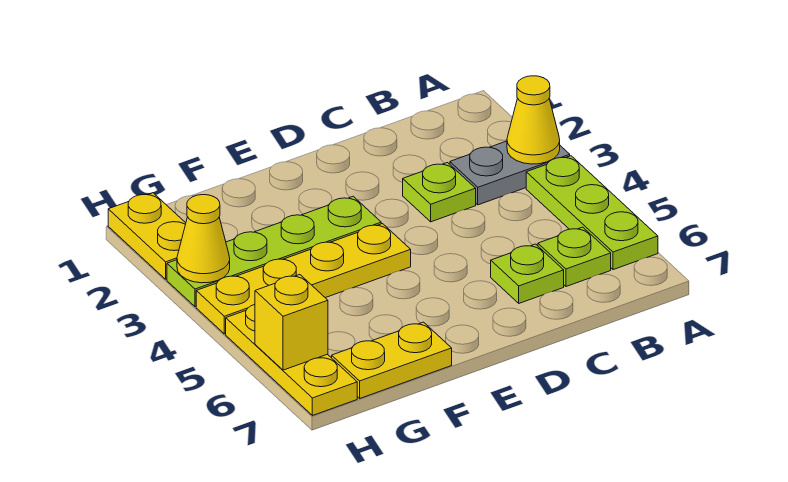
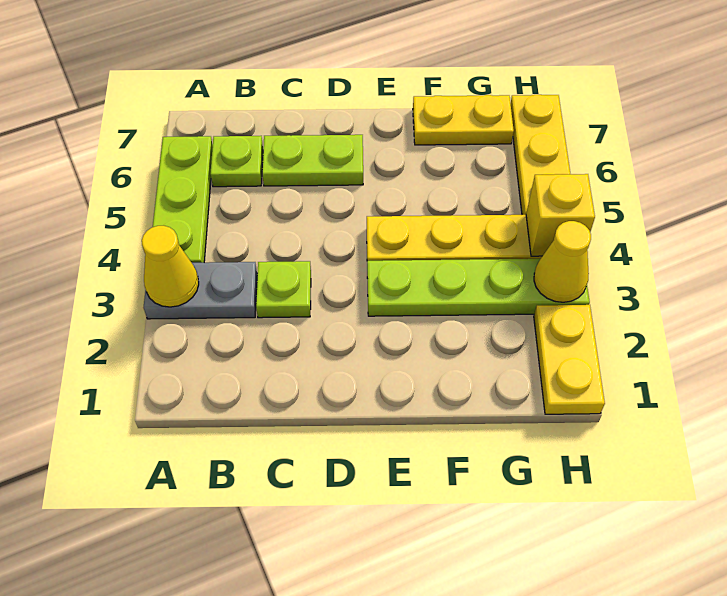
lime plate C6 level 1 -> lime plate C6:D6 level 1
yellow brick H6 level 2 -> yellow brick H4 level 2

